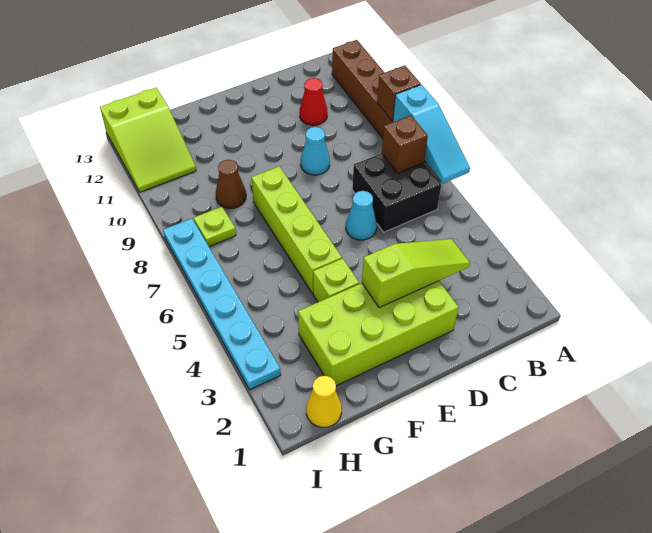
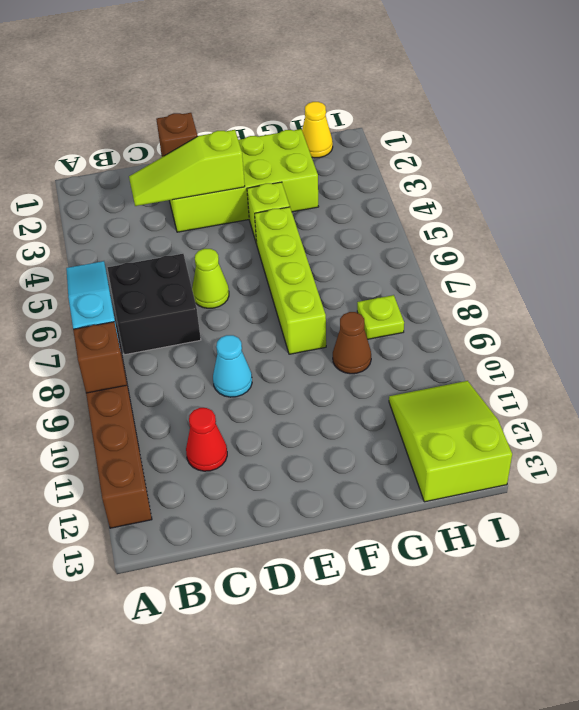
brown brick B7 level 2 -> brown brick D2 level 2
cyan cone D6 level 1 -> lime cone D6 level 1
cyan plate I3:I8 level 1 -> none

